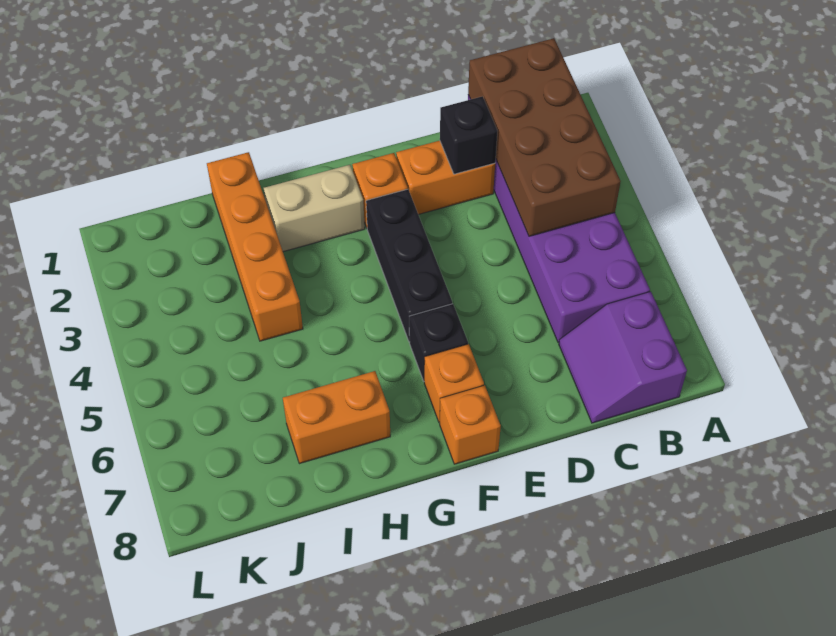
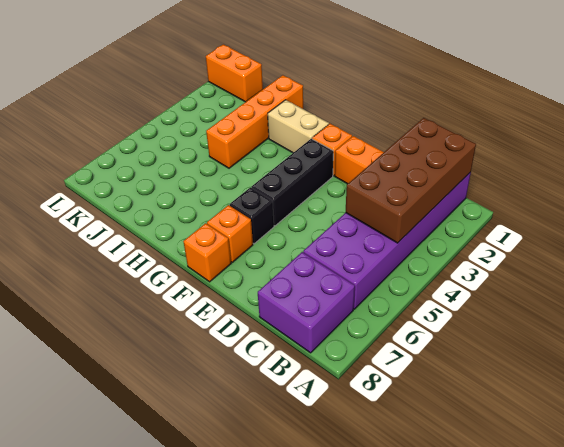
purple slope B7:C8 level 1 top B -> purple brick B7:C8 level 1
black brick D2 level 2 -> none
orange brick H7:I7 level 1 -> orange brick K1:L1 level 1

